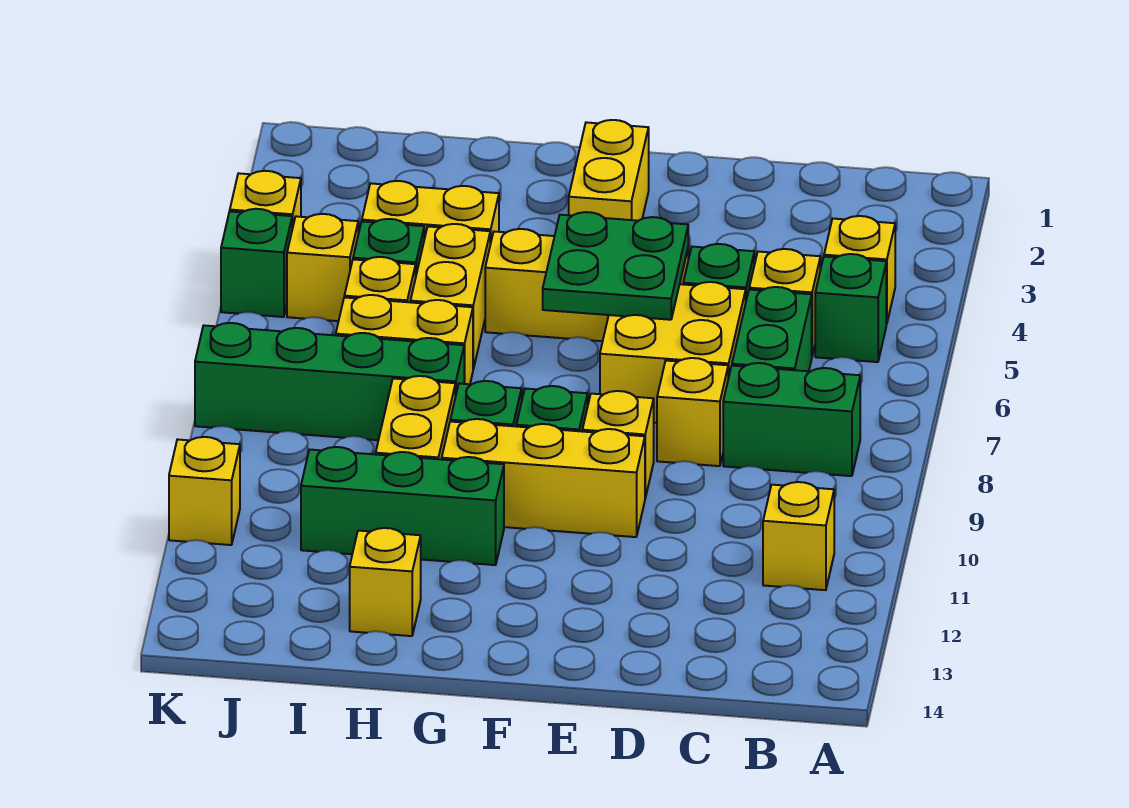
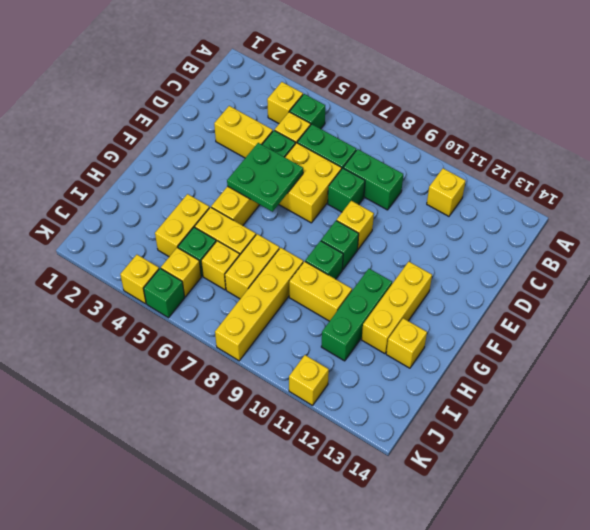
green brick B8:C8 level 1 -> green brick C8:C9 level 1
yellow brick D8 level 1 -> green brick D8 level 1
yellow brick E10:G10 level 1 -> yellow brick F12:H12 level 1
yellow brick F2:F3 level 1 -> yellow brick D3:D4 level 1
green brick H8:K8 level 1 -> yellow brick H8:K8 level 1

